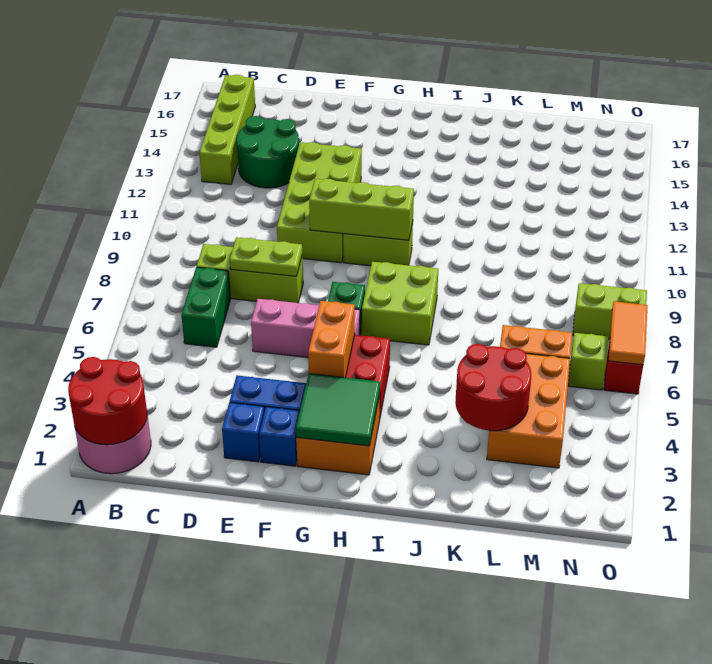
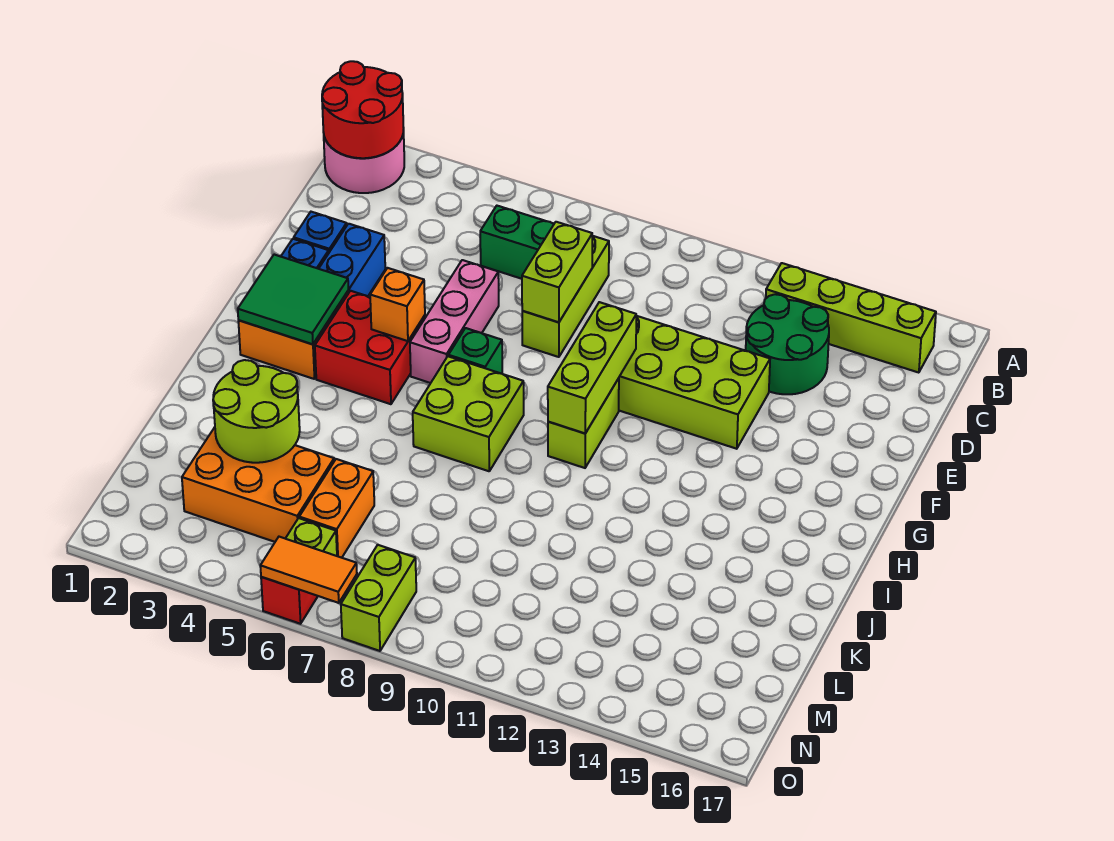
lime plate D8:E8 level 2 -> lime brick D8:E8 level 2
orange brick G4:G5 level 2 -> orange brick G5 level 2
red round brick K3:L4 level 2 -> lime round brick K3:L4 level 2

